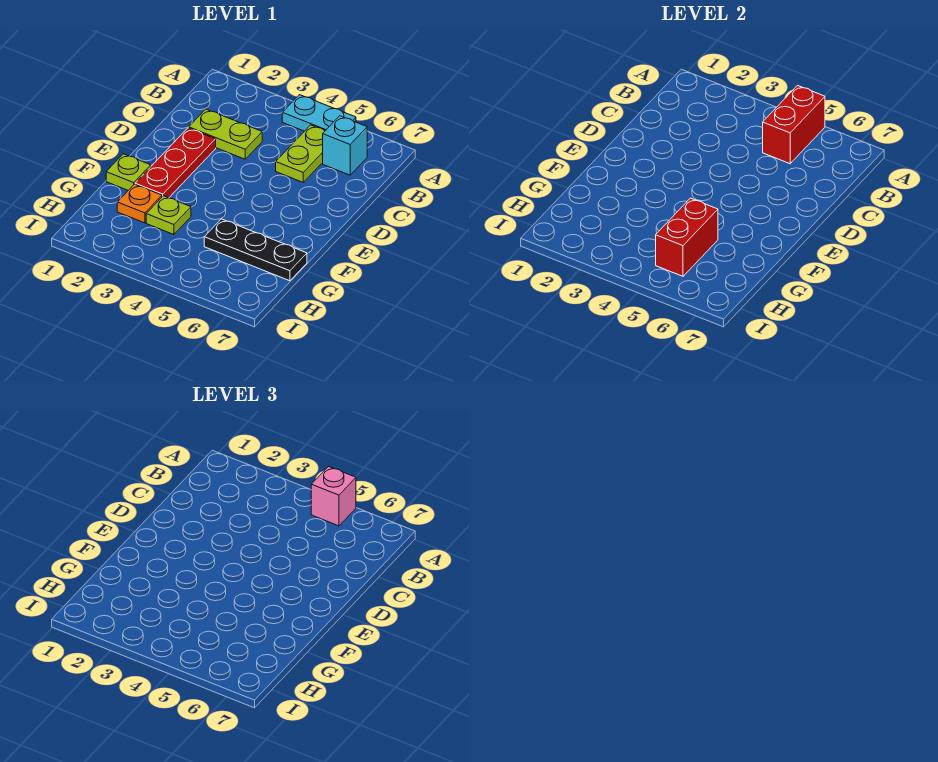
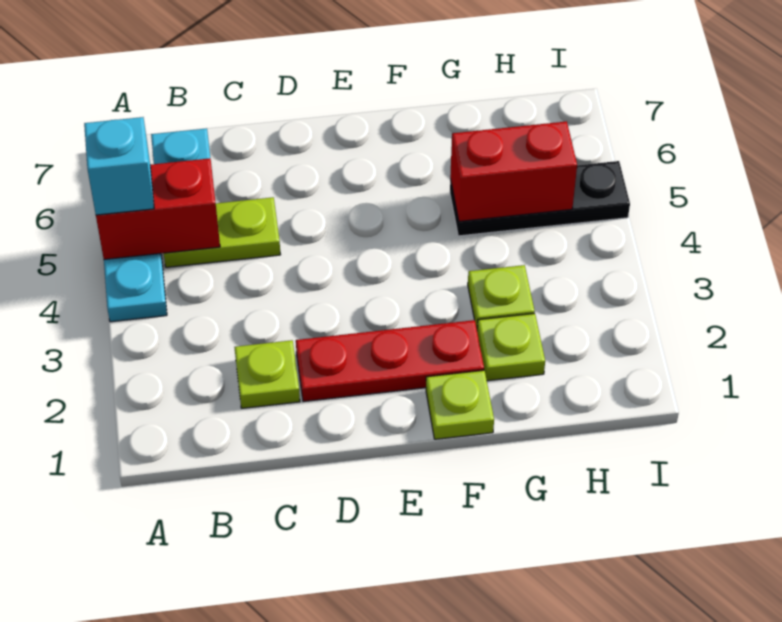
pink brick A5 level 3 -> cyan brick A5 level 3
lime plate C2:C3 level 1 -> lime plate C2 level 1
orange plate G2 level 1 -> lime plate G2 level 1
black plate G5:G7 level 1 -> black plate G5:I5 level 1

